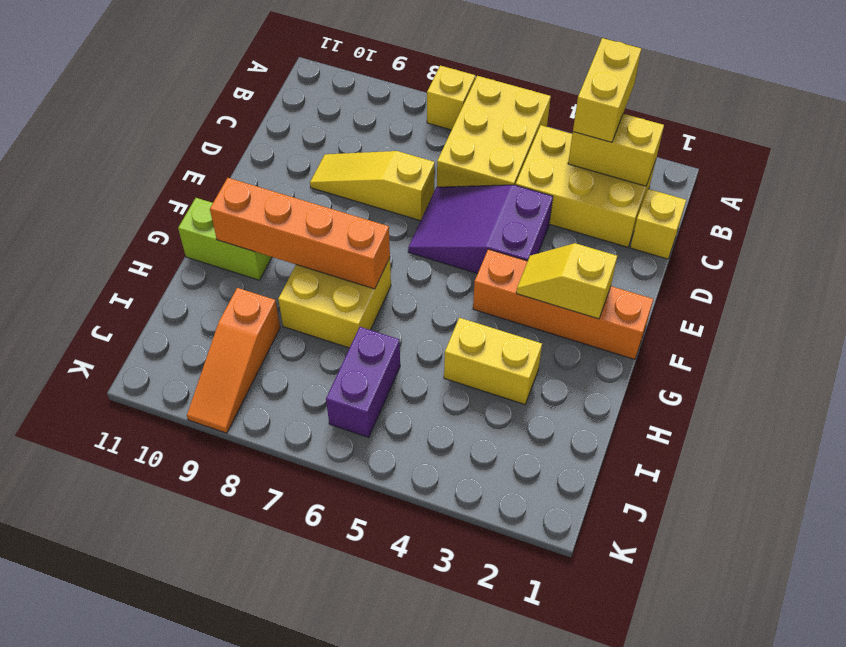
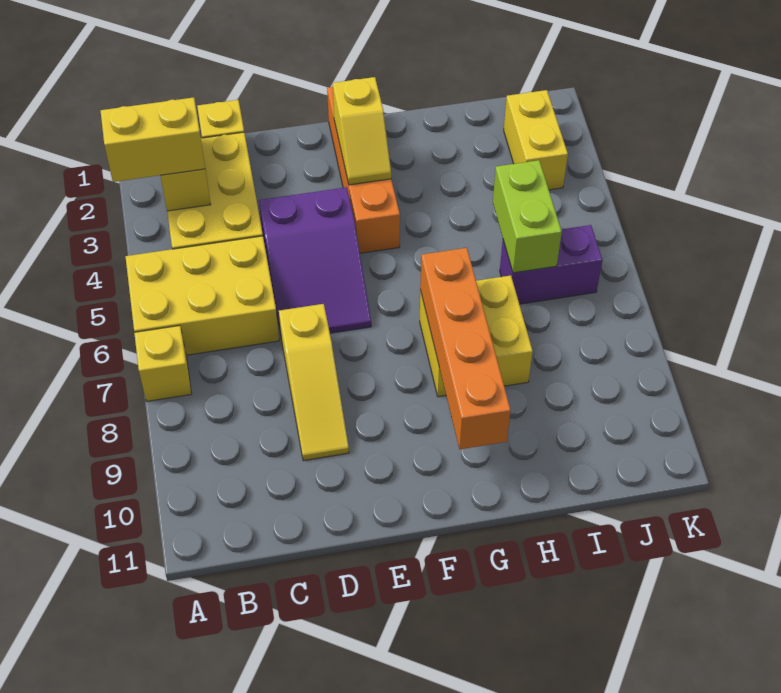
lime brick G10:G11 level 1 -> lime brick I5:I6 level 2
yellow brick H3:H4 level 1 -> yellow brick J2:J3 level 1
orange slope I9:K9 level 1 top I -> none

